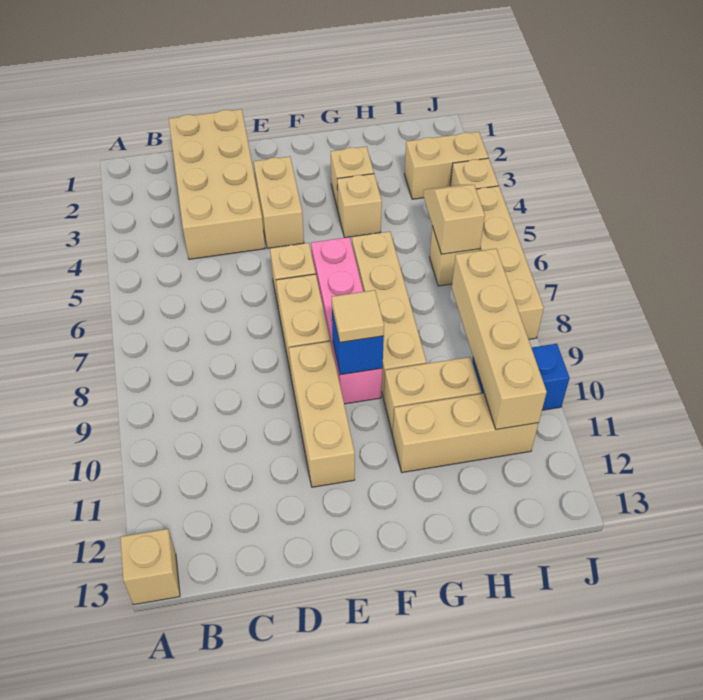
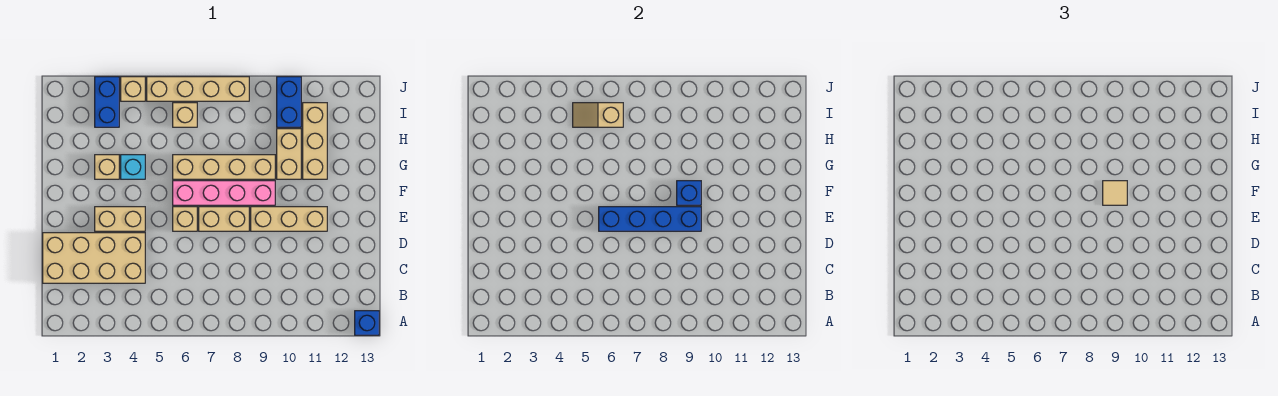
tan brick A13 level 1 -> blue brick A13 level 1
none -> blue brick E6:E9 level 2
tan brick G4 level 1 -> cyan brick G4 level 1
tan brick I3:J3 level 1 -> blue brick I3:J3 level 1
tan brick I8:I11 level 2 -> none

